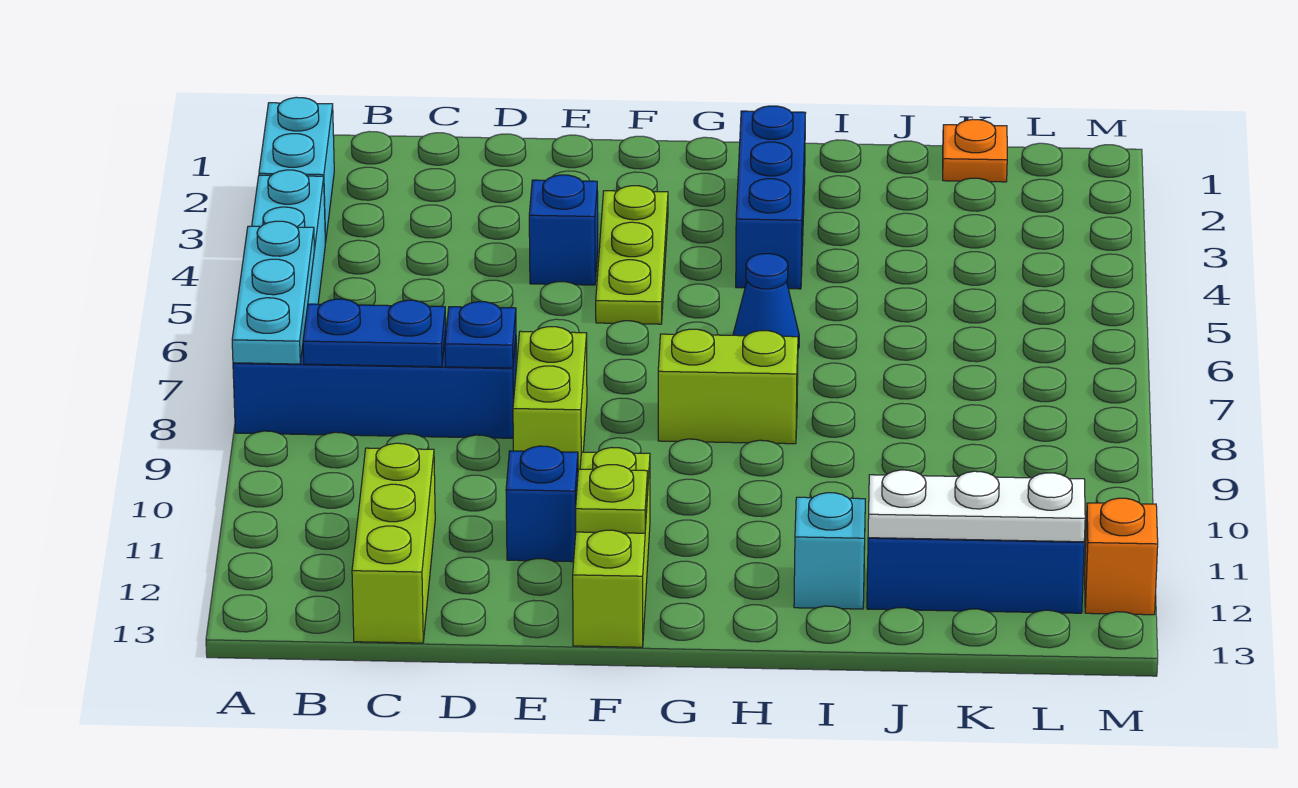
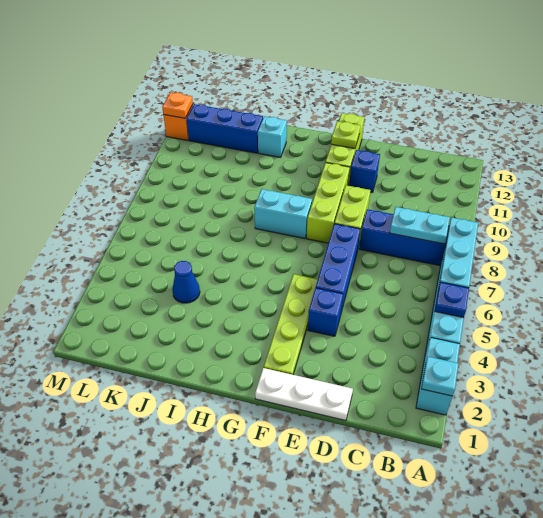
none -> cyan plate A2 level 2
blue plate B8:C8 level 2 -> cyan plate B8:C8 level 2
lime brick C11:C13 level 1 -> lime brick F8:F10 level 1
blue plate D8 level 2 -> blue plate A5 level 2
lime plate F3:F5 level 1 -> lime plate F2:F5 level 1
lime brick G8:H8 level 1 -> cyan brick G8:H8 level 1
blue brick H2:H4 level 1 -> blue brick E5:E7 level 1
blue cone H6 level 1 -> blue cone J4 level 1
white plate J12:L12 level 2 -> white plate D1:F1 level 1
orange plate K1 level 1 -> orange plate M12 level 2

